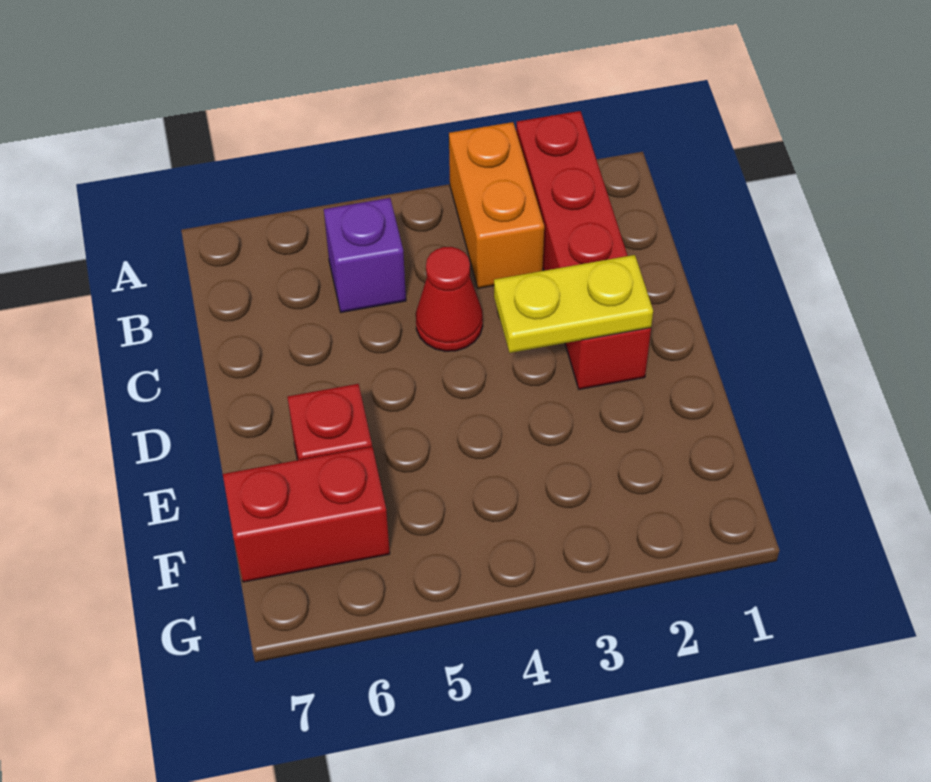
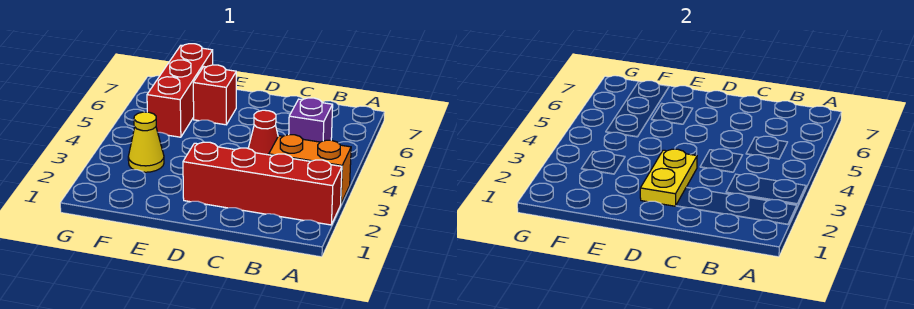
none -> yellow cone F3 level 1
red brick F6:F7 level 1 -> red brick F5:F7 level 1

